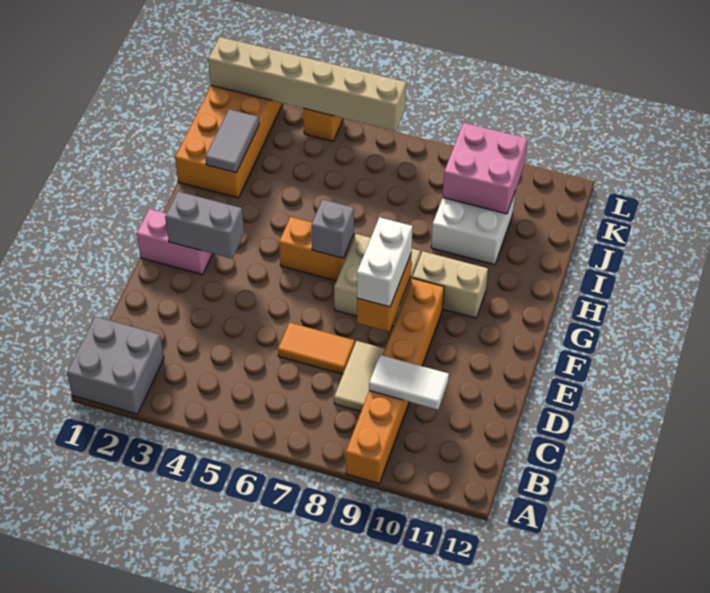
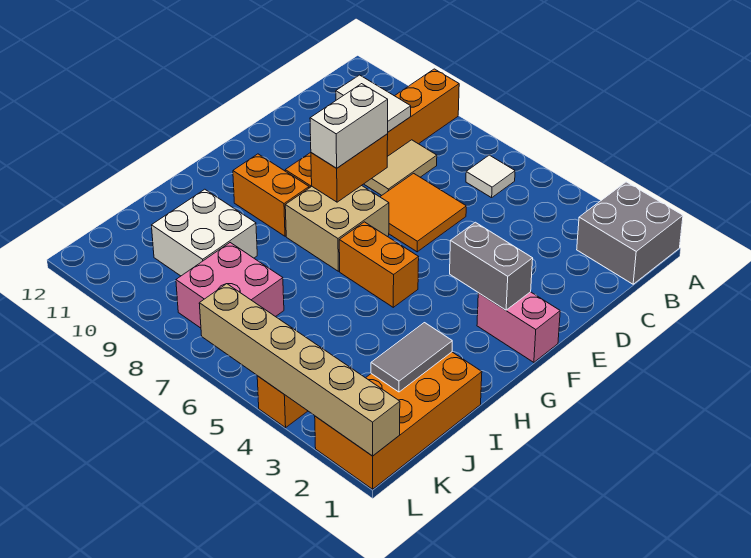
none -> white tile B6 level 1
orange tile D6:D7 level 1 -> orange tile D6:E7 level 1
grey brick G6 level 2 -> none
tan brick G9:G10 level 1 -> orange brick G9:G10 level 1
pink brick J9:K10 level 2 -> pink brick J7:K8 level 1

